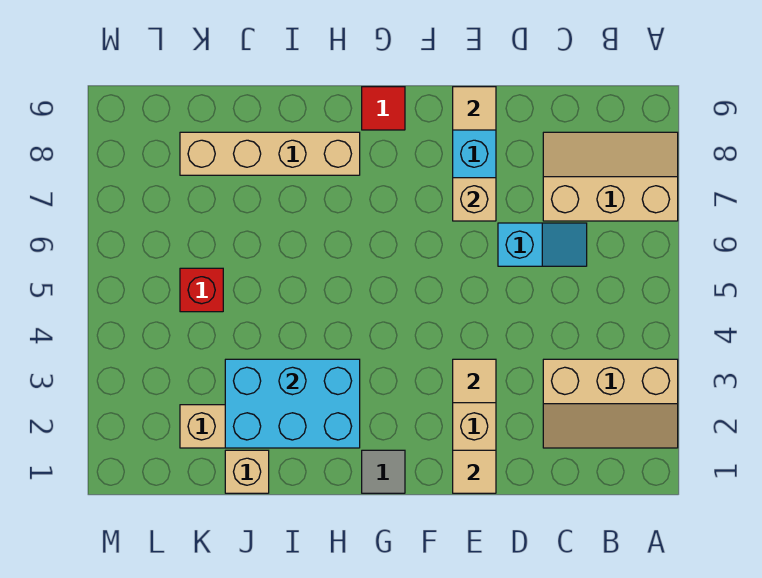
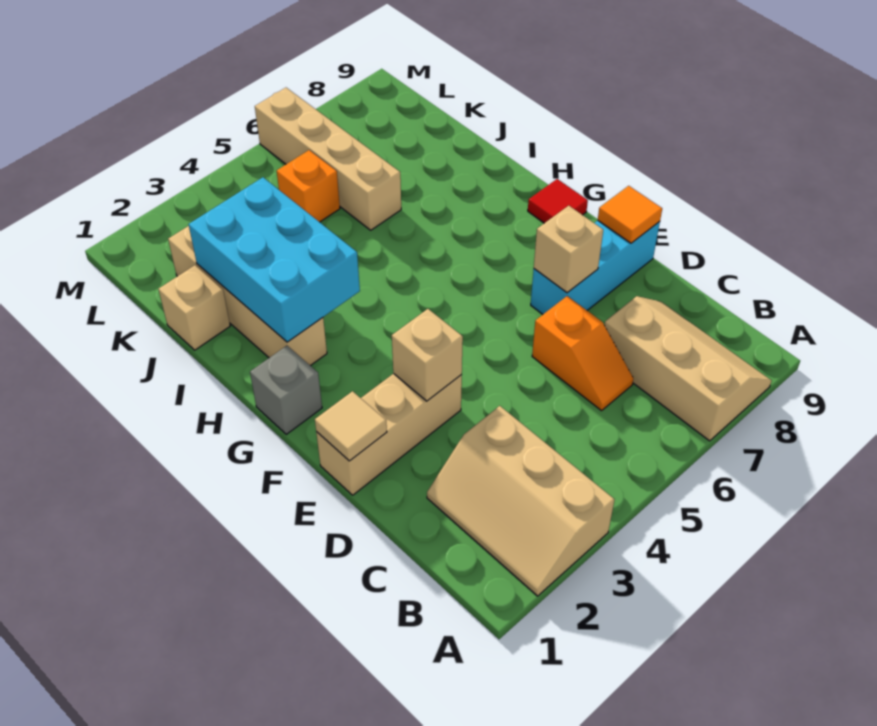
cyan slope C6:D6 level 1 top D -> orange slope C6:D6 level 1 top D
tan tile E3 level 2 -> tan brick E3 level 2
tan tile E9 level 2 -> orange tile E9 level 2
grey tile G1 level 1 -> grey brick G1 level 1
tan brick H8:K8 level 1 -> tan brick J6:M6 level 1
red brick K5 level 1 -> orange brick K5 level 1

